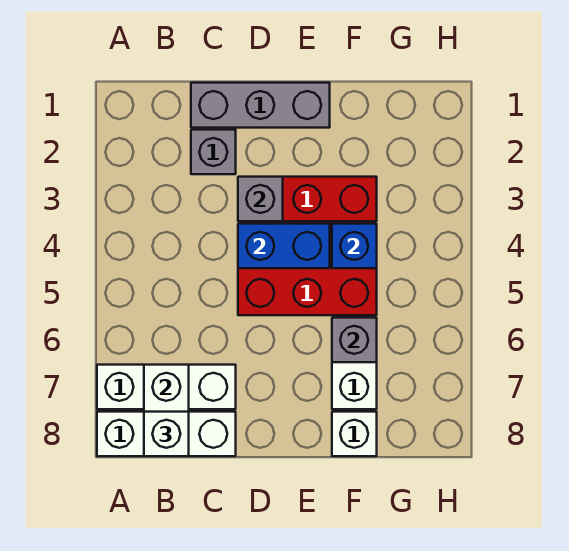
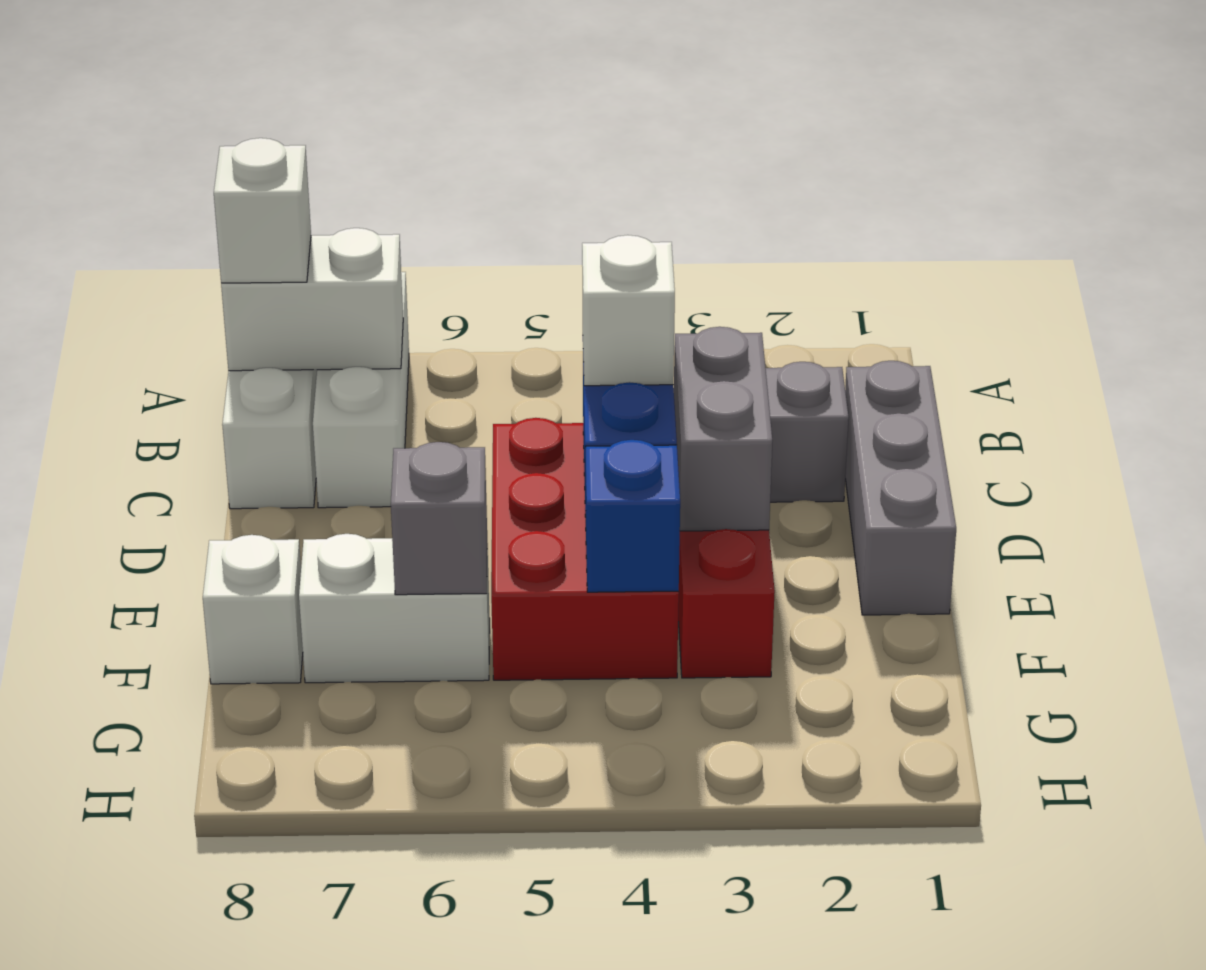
grey brick D3 level 2 -> grey brick D3:E3 level 2
none -> white brick D4 level 3

